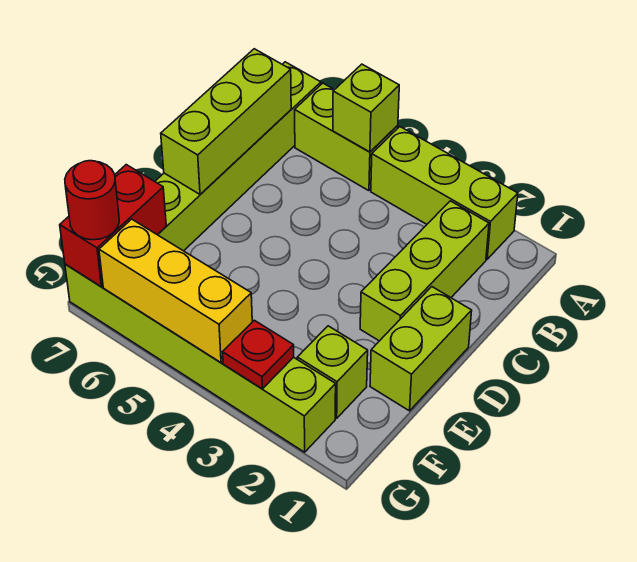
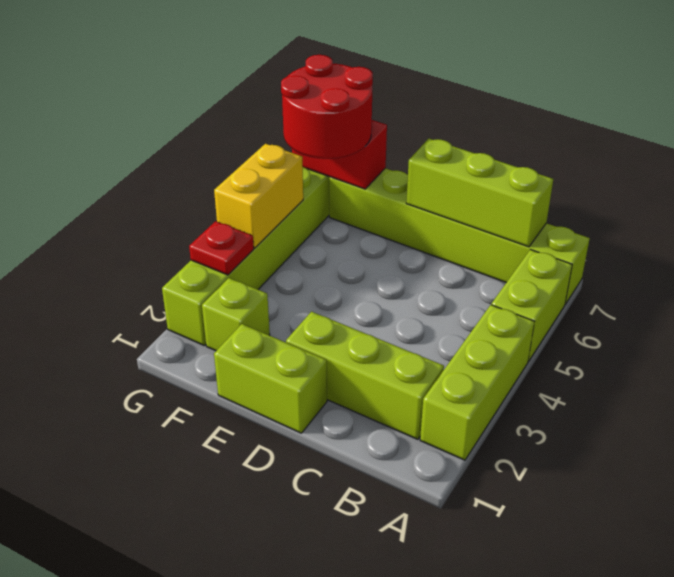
lime brick A5 level 2 -> none
yellow brick G4:G6 level 2 -> yellow brick G4:G5 level 2
red round brick G7 level 3 -> red round brick F6:G7 level 3

